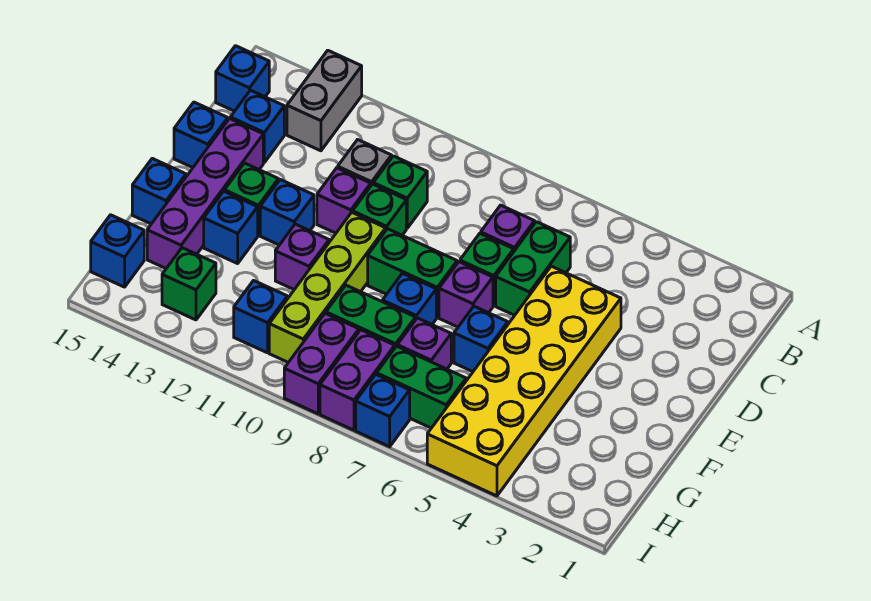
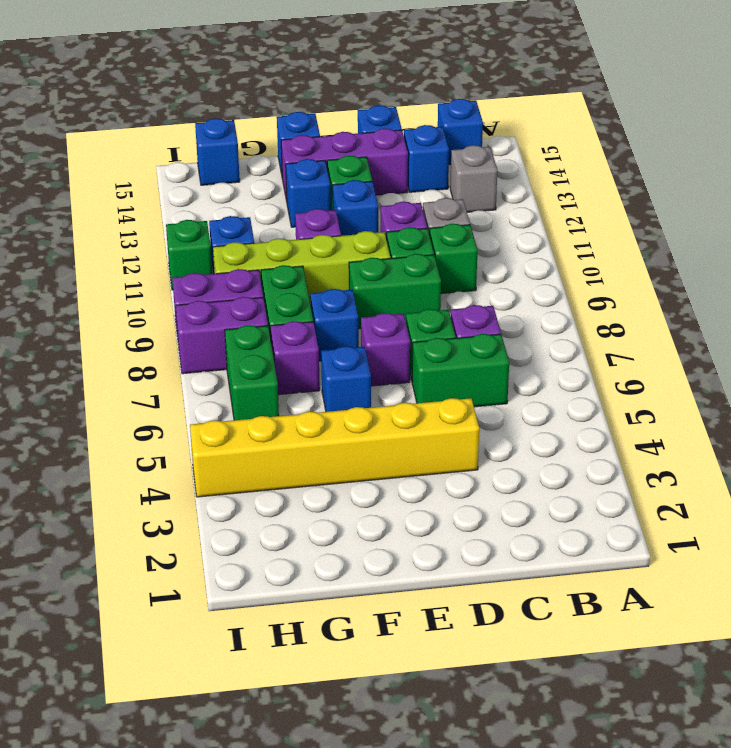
grey brick A13:B13 level 1 -> grey brick B13 level 1
yellow brick D4:I5 level 1 -> yellow brick D4:I4 level 1
purple brick D14:G14 level 1 -> purple brick D14:F14 level 1
green brick E8:E9 level 1 -> green brick D9:E9 level 1
green brick H13 level 1 -> green brick I11 level 1
blue brick I7 level 1 -> none

